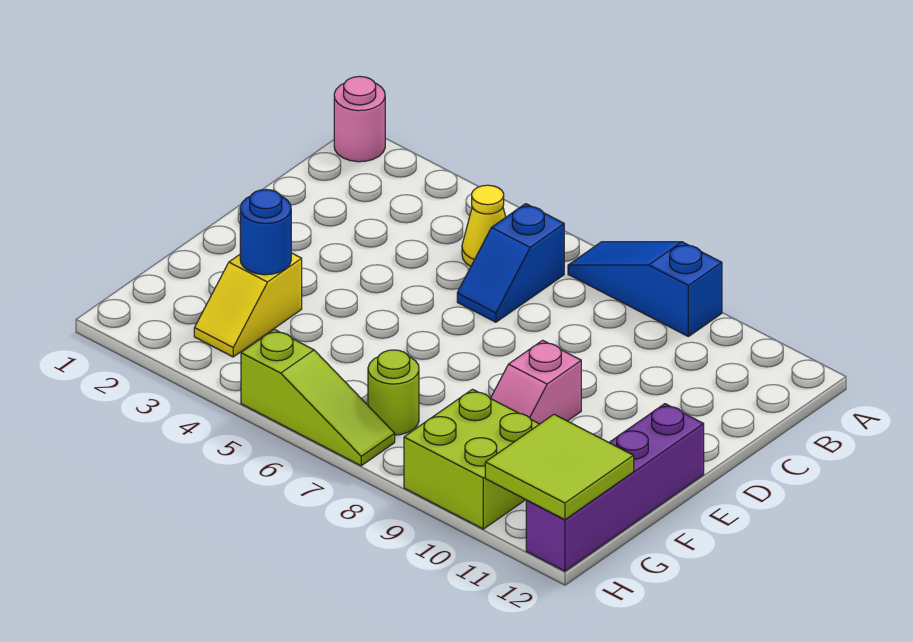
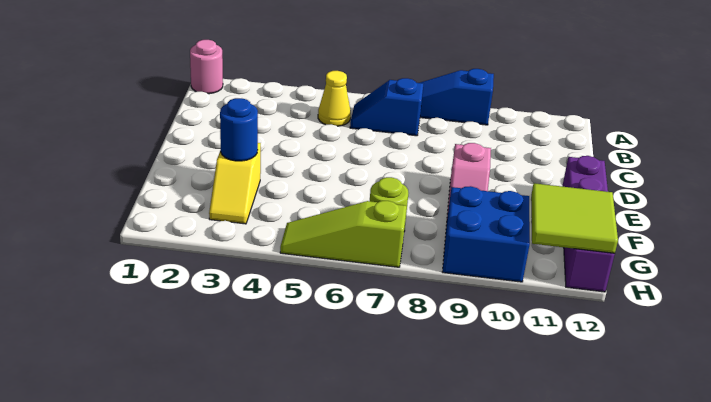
blue slope B6:C6 level 1 top B -> blue slope B6:B7 level 1 top 7
lime brick G9:H10 level 1 -> blue brick G9:H10 level 1
lime slope H5:H7 level 1 top 5 -> lime slope H5:H7 level 1 top 7

